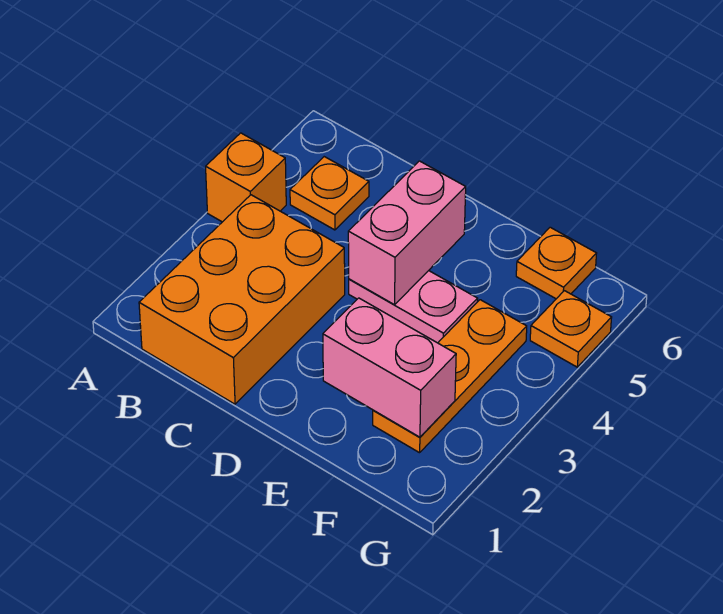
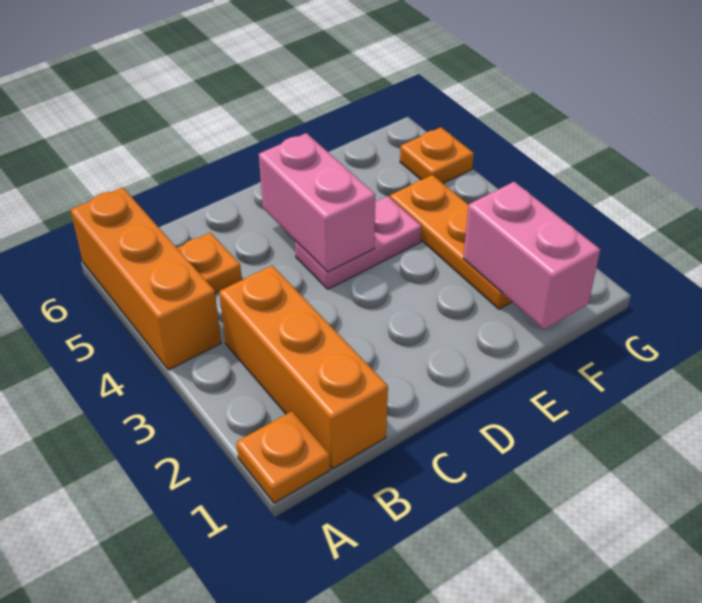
orange brick A4 level 1 -> orange brick A4:A6 level 1
orange brick B1:C3 level 1 -> orange brick B1:B3 level 1
pink brick E2:F2 level 2 -> pink brick F1:F2 level 2
orange plate F6 level 1 -> orange plate A1 level 1

